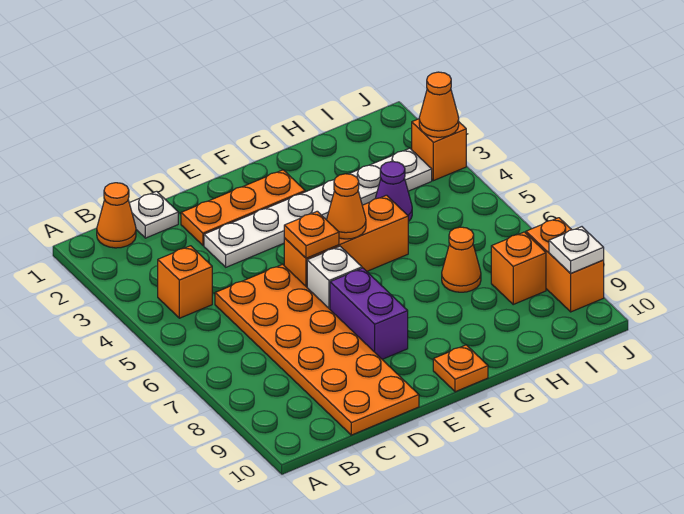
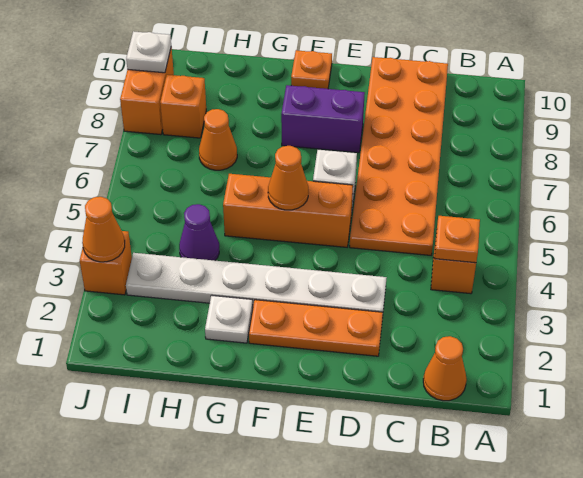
white plate C1 level 1 -> white plate G2 level 1
orange plate E5 level 2 -> orange plate B4 level 2
purple brick E7:E8 level 1 -> purple brick E8:F8 level 1

